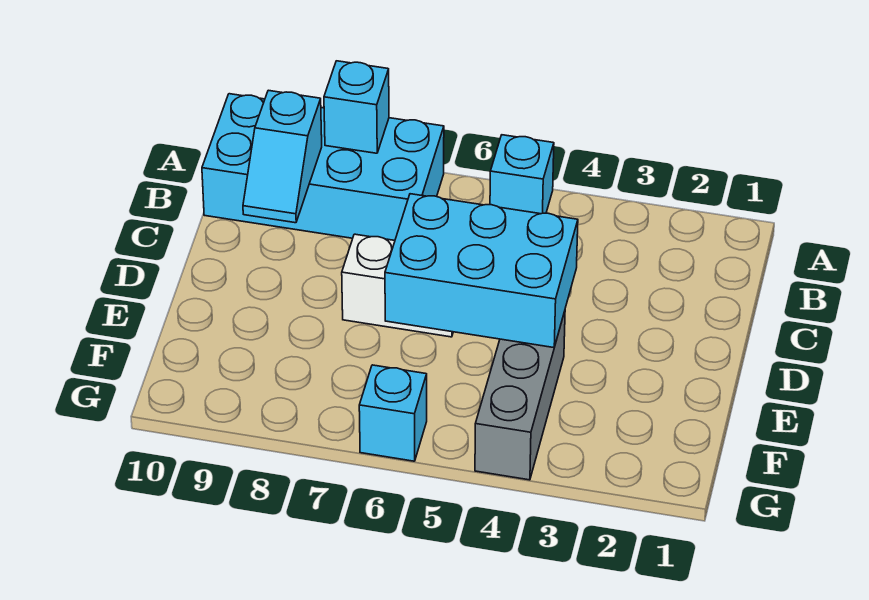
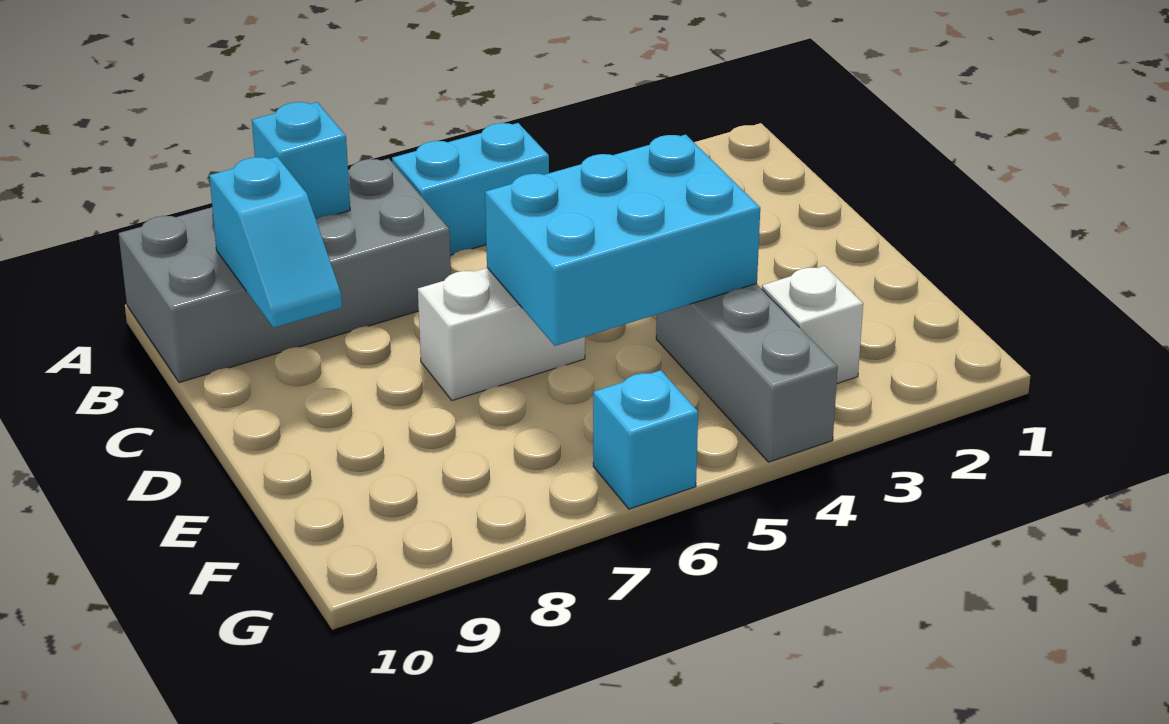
cyan brick A5 level 1 -> cyan brick A5:A6 level 1
cyan brick A7:B10 level 1 -> grey brick A7:B10 level 1
none -> white brick F3 level 1

